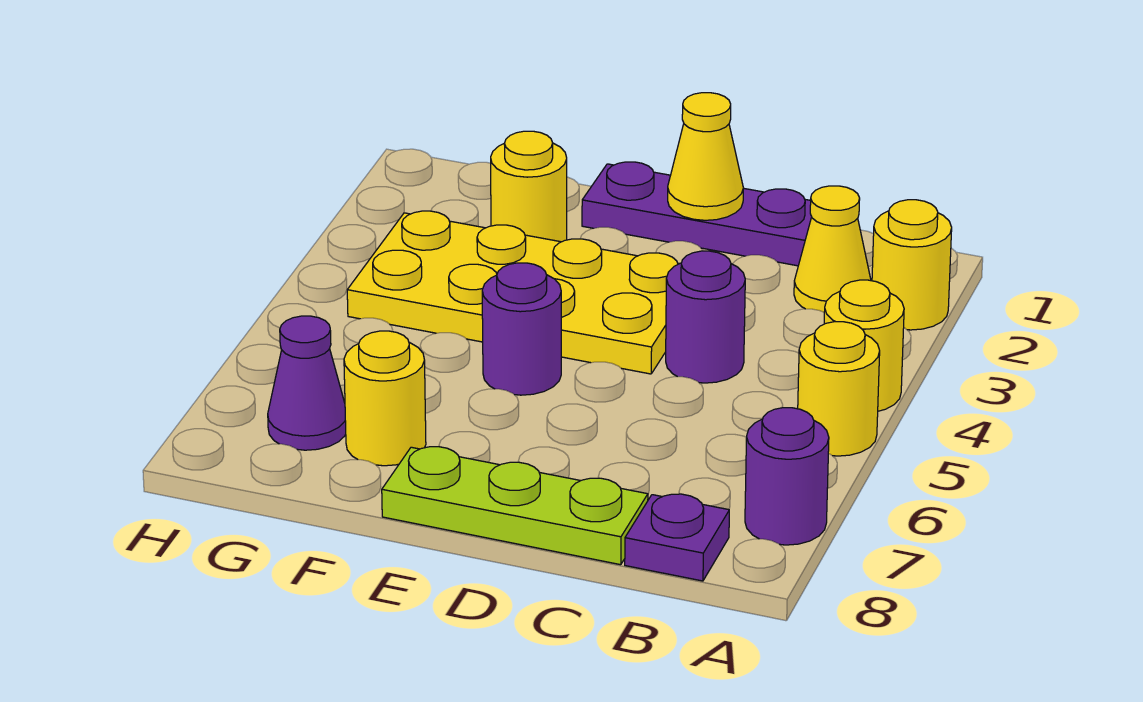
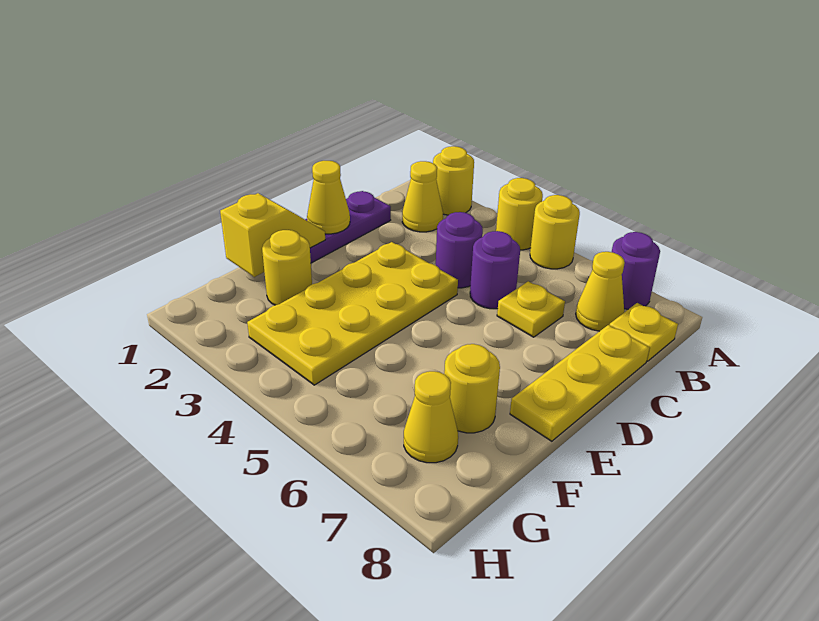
none -> yellow cone B7 level 1
purple plate B8 level 1 -> yellow plate B8 level 1
none -> yellow plate C6 level 1
lime plate C8:E8 level 1 -> yellow plate C8:E8 level 1
none -> yellow slope E1:F1 level 2 top F
purple round brick E5 level 1 -> purple round brick C5 level 1
purple cone G7 level 1 -> yellow cone G7 level 1

